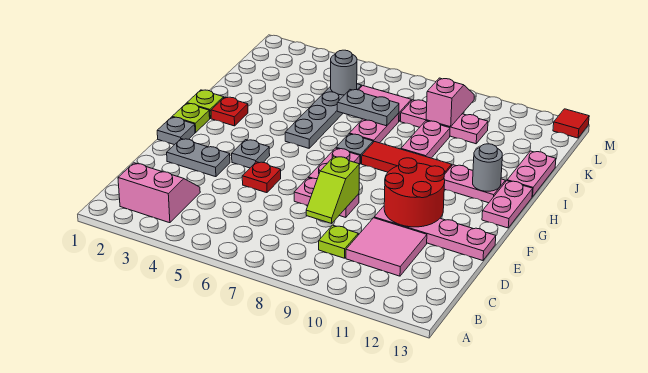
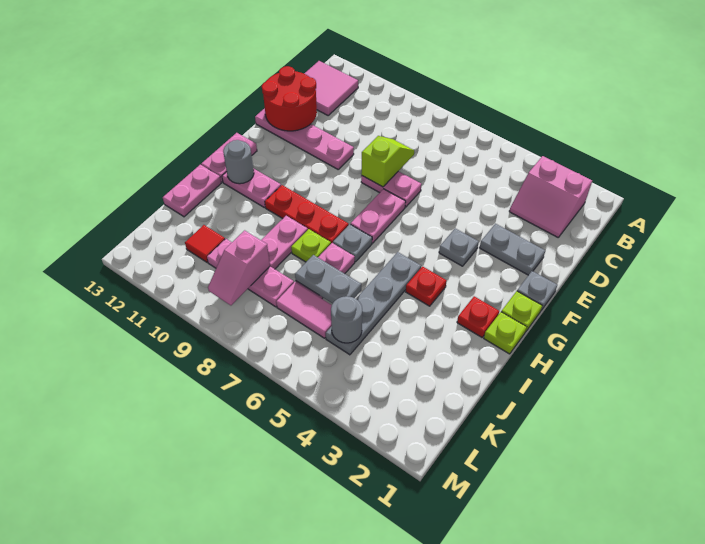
lime plate C9 level 1 -> lime plate I8 level 1
pink tile C10:D11 level 1 -> pink tile B12:C13 level 1
red plate E5 level 1 -> red plate H4 level 1
red round brick E10:F11 level 2 -> red round brick D12:E13 level 2
red tile H8:H10 level 1 -> red plate H8:H10 level 1
red tile M13 level 1 -> red tile K11 level 1

